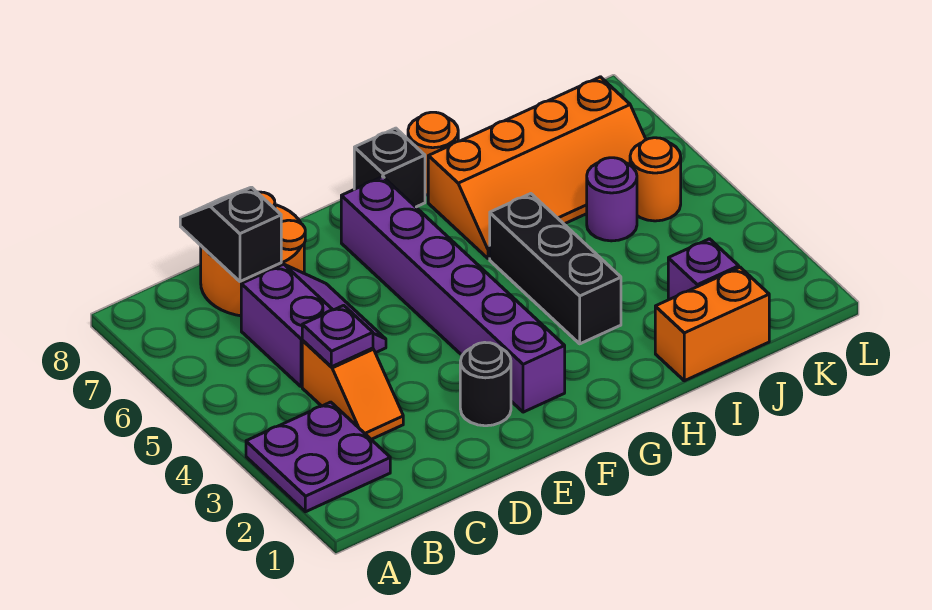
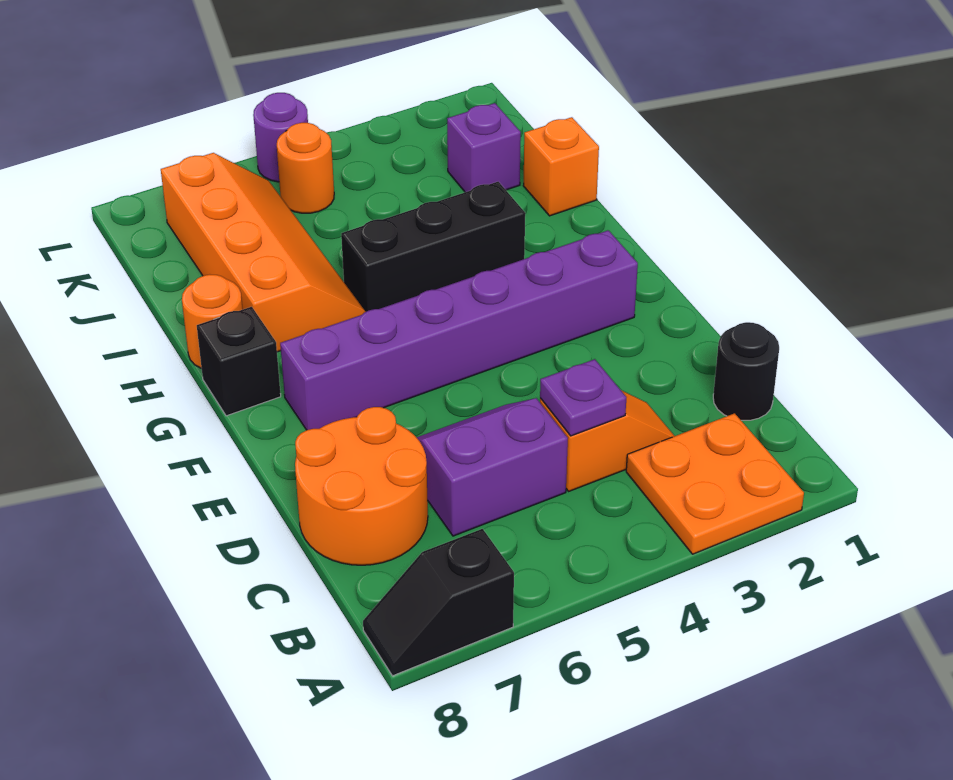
purple plate A2:B3 level 1 -> orange plate A2:B3 level 1
black slope C7:C8 level 2 top 7 -> black slope A7:A8 level 1 top 7
black round brick E2 level 1 -> black round brick C1 level 1
orange brick I1:J1 level 1 -> orange brick I1 level 1
purple round brick J5 level 1 -> purple round brick L5 level 1

